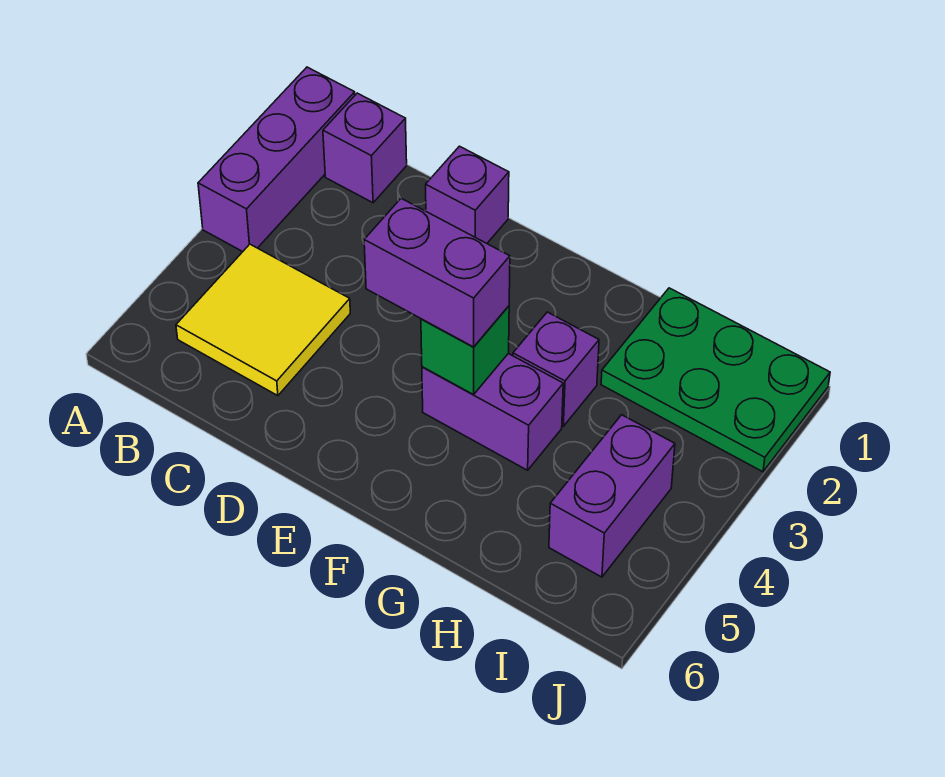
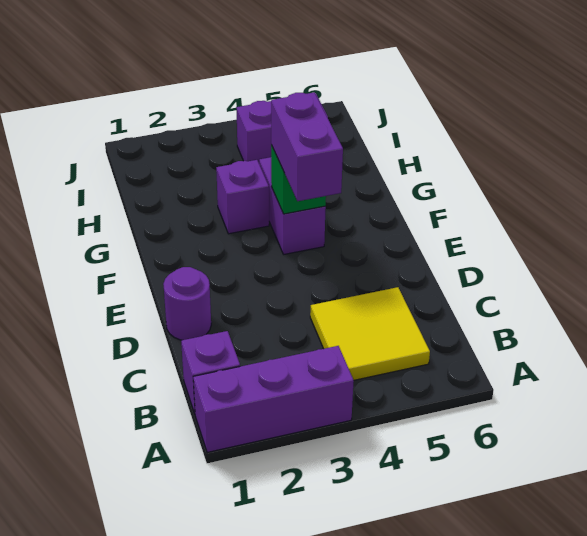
purple brick D1 level 1 -> purple round brick D1 level 1
green plate H1:J2 level 1 -> none

